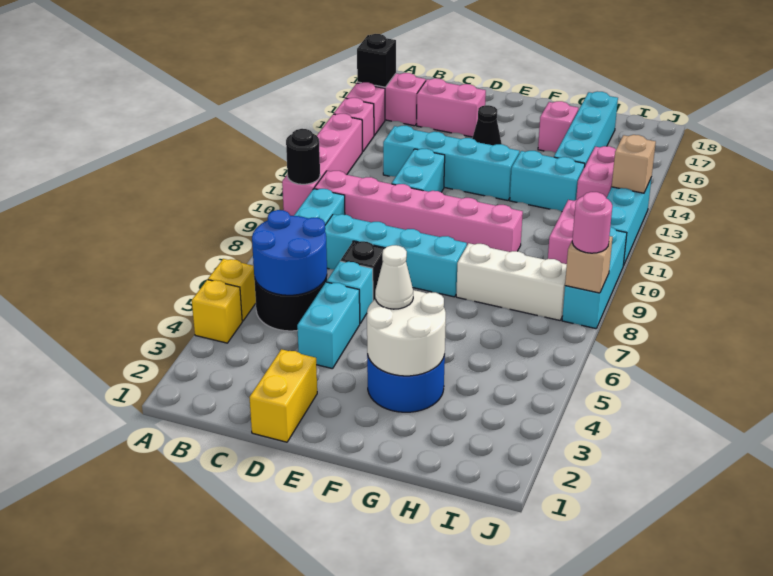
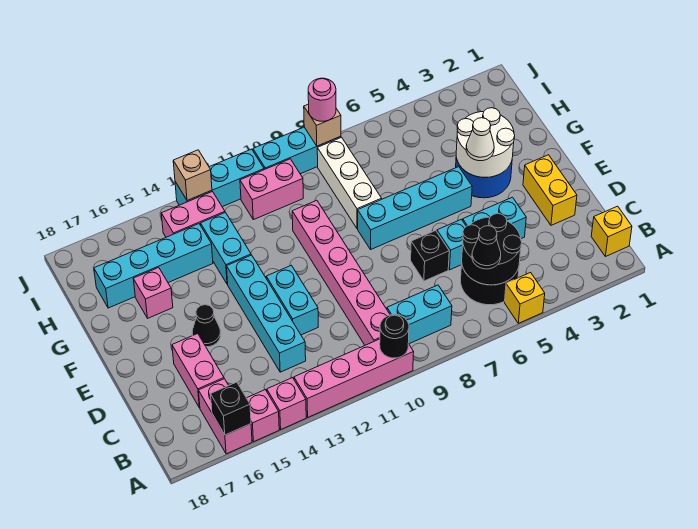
yellow brick A4 level 1 -> yellow brick B1 level 1
blue round brick B5:C6 level 2 -> black round brick B5:C6 level 2
none -> black cone B6 level 3
cyan brick C8:F8 level 1 -> cyan brick F5:F8 level 1
yellow brick D1:D2 level 1 -> yellow brick D2:E2 level 1
cyan brick D11:D12 level 1 -> cyan brick D12:E12 level 1

